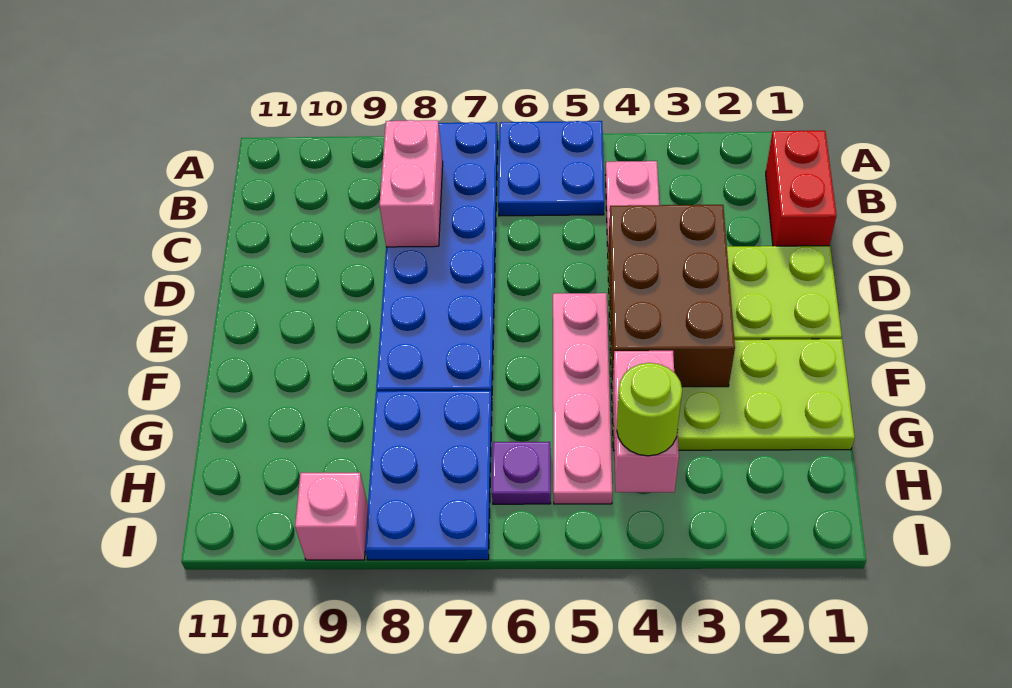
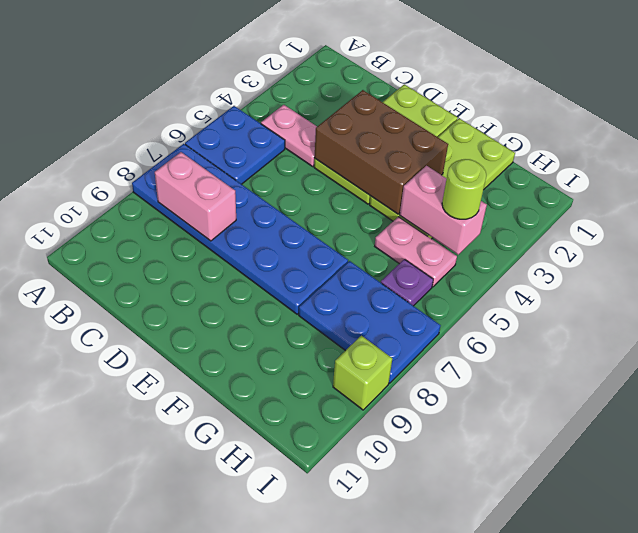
red brick B1:C1 level 1 -> none
pink plate E5:H5 level 1 -> pink plate G5:H5 level 1
pink brick I9 level 1 -> lime brick I9 level 1

